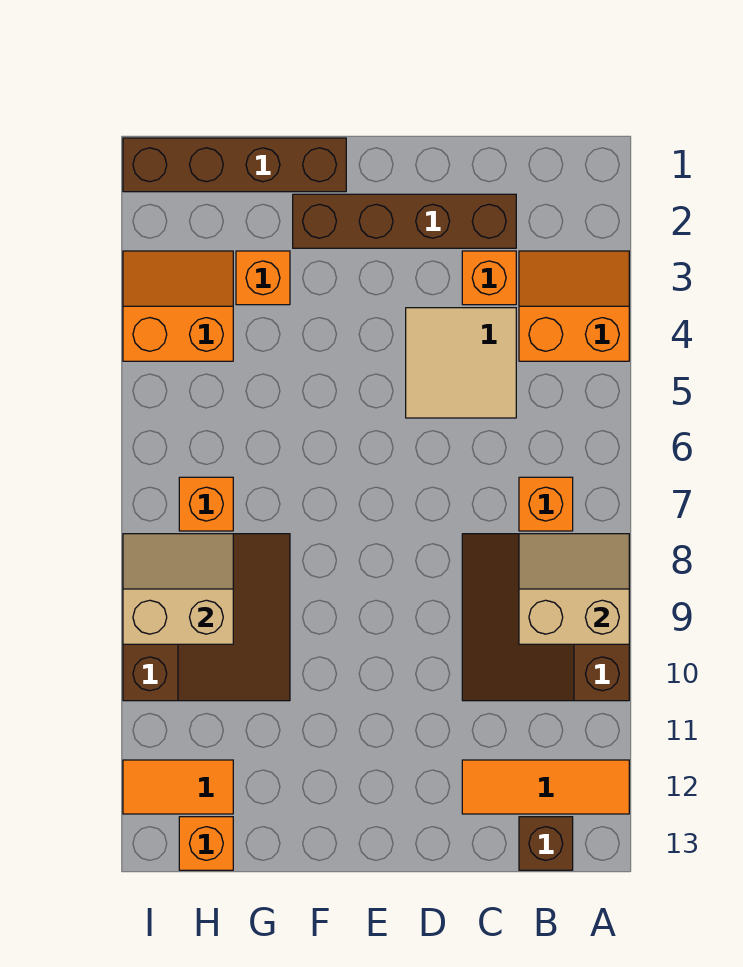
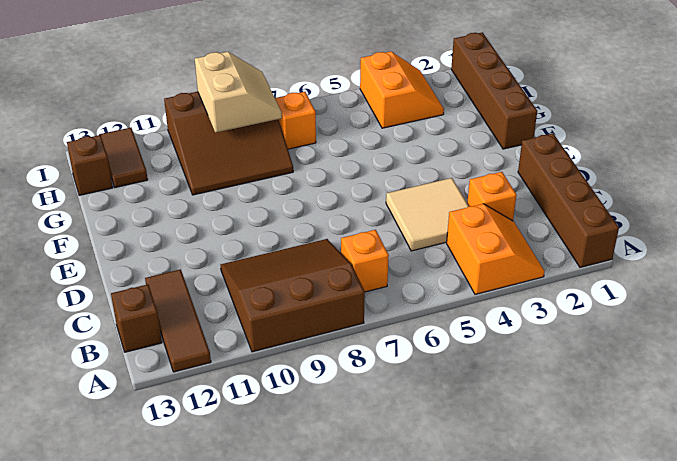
tan slope A8:B9 level 2 top 9 -> none
orange tile A12:C12 level 1 -> brown tile A12:C12 level 1
brown brick C2:F2 level 1 -> brown brick A1:D1 level 1
orange brick G3 level 1 -> none
orange tile H12:I12 level 1 -> brown tile H12:I12 level 1
orange brick H13 level 1 -> brown brick H13 level 1

